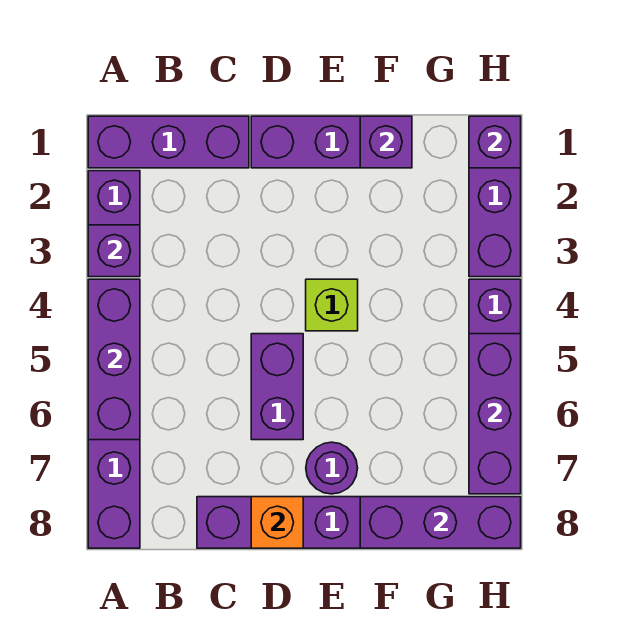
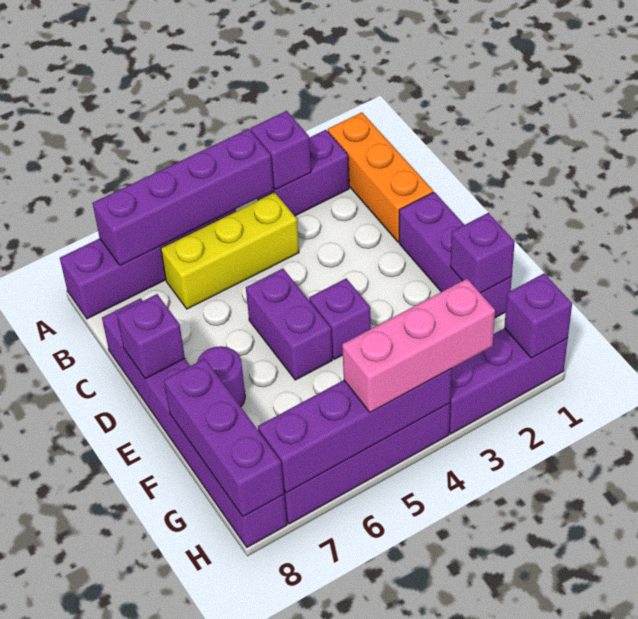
purple brick A1:C1 level 1 -> orange brick A1:C1 level 1
purple brick A4:A6 level 2 -> purple brick A4:A7 level 2
none -> yellow brick B4:B6 level 1
purple brick D5:D6 level 1 -> purple brick D5:E5 level 1
orange brick D8 level 2 -> purple brick D8 level 2
lime brick E4 level 1 -> purple brick E4 level 1
none -> pink brick H3:H5 level 3
purple brick H5:H7 level 2 -> purple brick H4:H7 level 2

